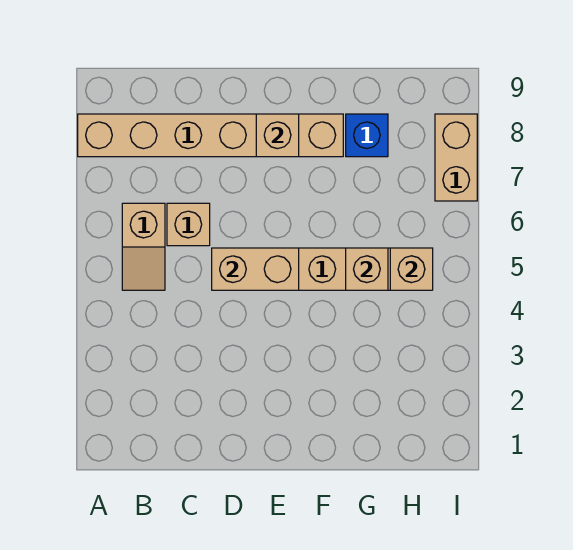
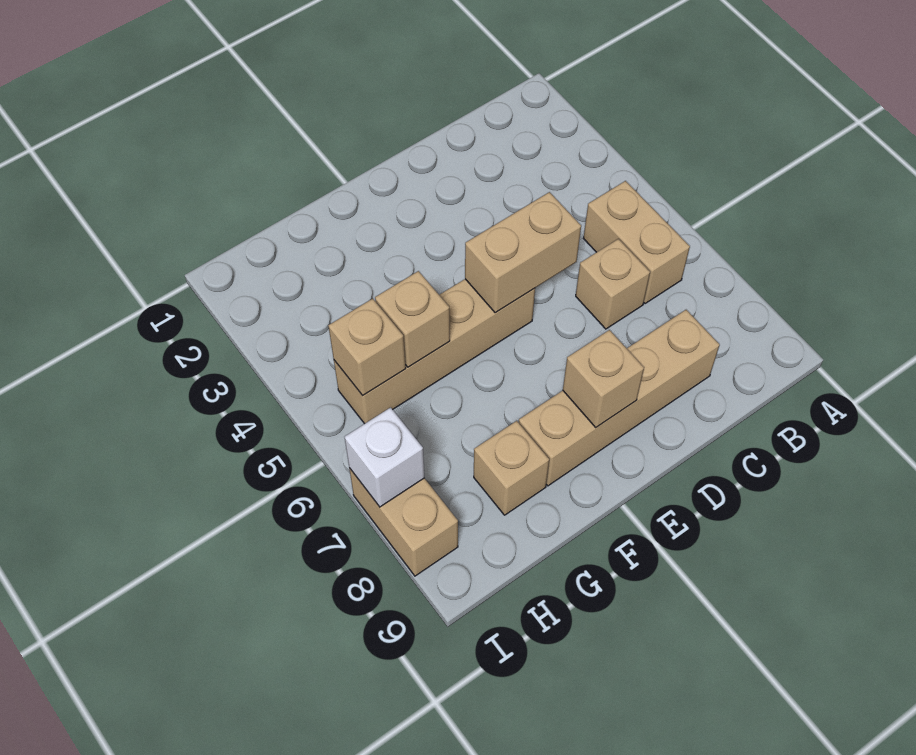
tan brick A8:F8 level 1 -> tan brick C8:F8 level 1
tan slope B5:B6 level 1 top 6 -> tan brick B5:B6 level 1
blue brick G8 level 1 -> tan brick G8 level 1
none -> white brick I7 level 2

